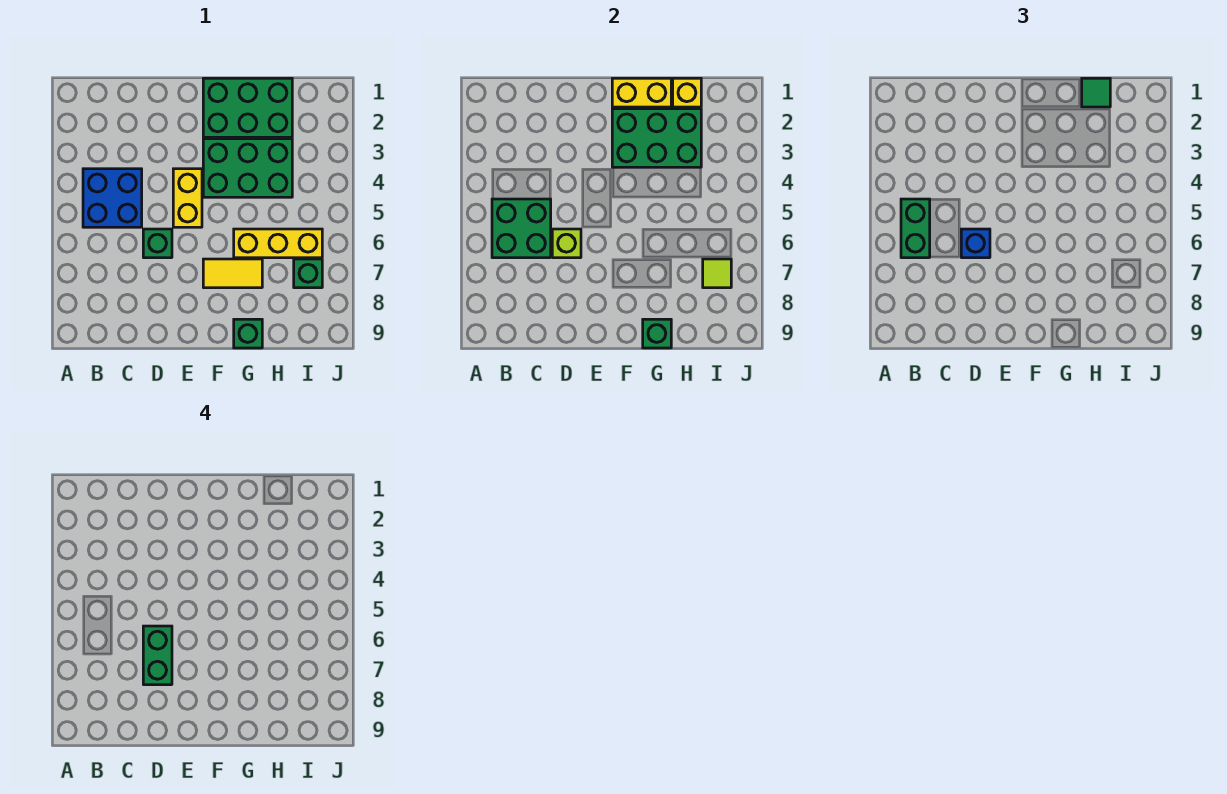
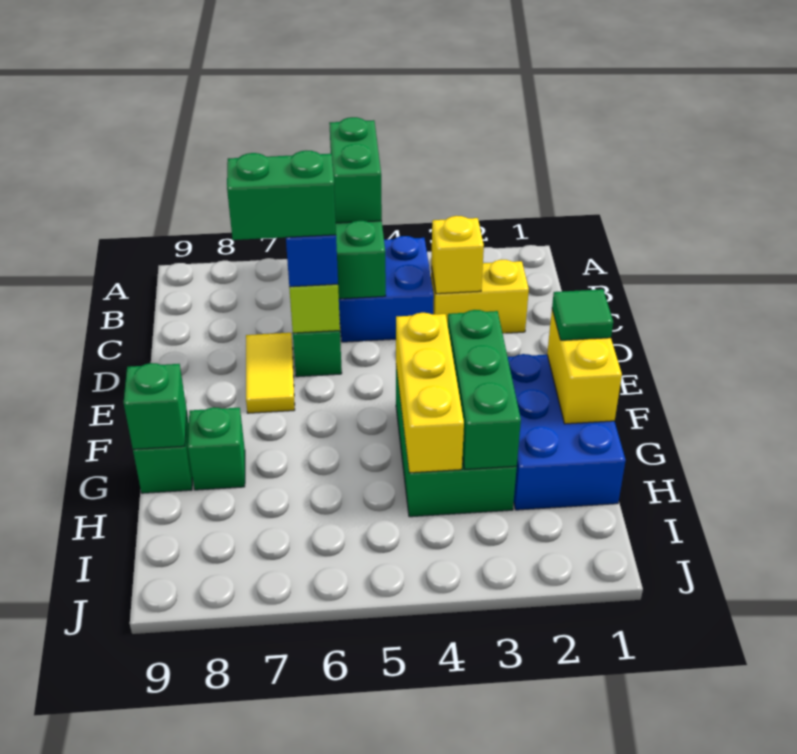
green brick B5:B6 level 3 -> green brick A5:B5 level 3
yellow brick E4:E5 level 1 -> yellow brick C2:C3 level 1
green brick F1:H2 level 1 -> blue brick F1:H2 level 1
green brick F2:H3 level 2 -> green brick F3:H3 level 2
yellow tile F7:G7 level 1 -> yellow tile D7:E7 level 1
yellow brick G6:I6 level 1 -> yellow brick F4:H4 level 2
yellow brick H1 level 2 -> yellow brick C3 level 2
green tile H1 level 3 -> green tile F1 level 3
green brick I7 level 1 -> green brick G8 level 1
lime tile I7 level 2 -> none

